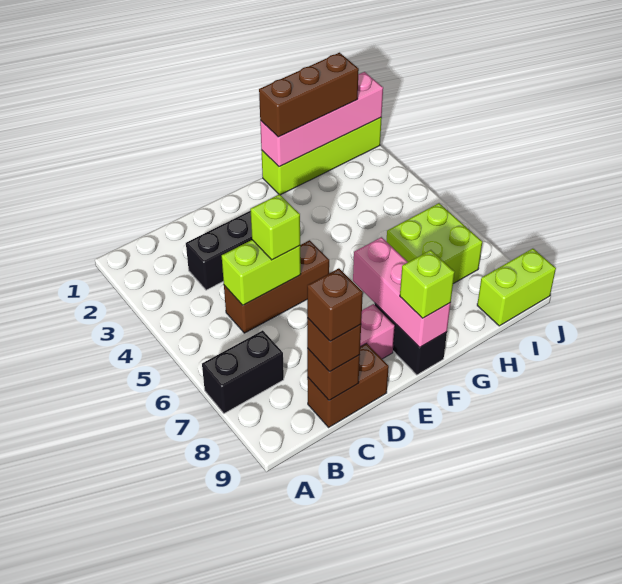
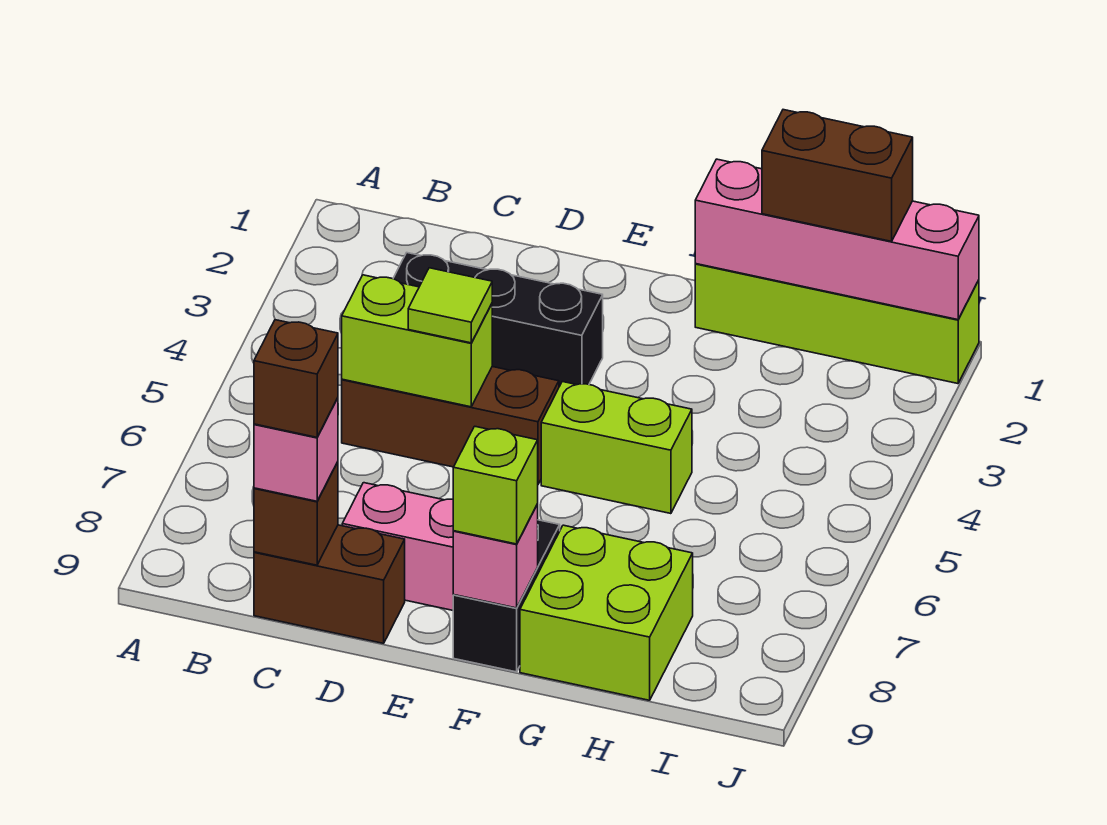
black brick A7:B7 level 1 -> none
brown brick C9 level 3 -> pink brick C9 level 3
lime brick D5 level 3 -> lime tile D5 level 3
pink brick F7:F9 level 2 -> pink brick F9 level 2
brown brick G1:I1 level 3 -> brown brick H1:I1 level 3
lime brick H6:I7 level 1 -> lime brick G8:H9 level 1
lime brick I9:J9 level 1 -> lime brick F5:G5 level 1

